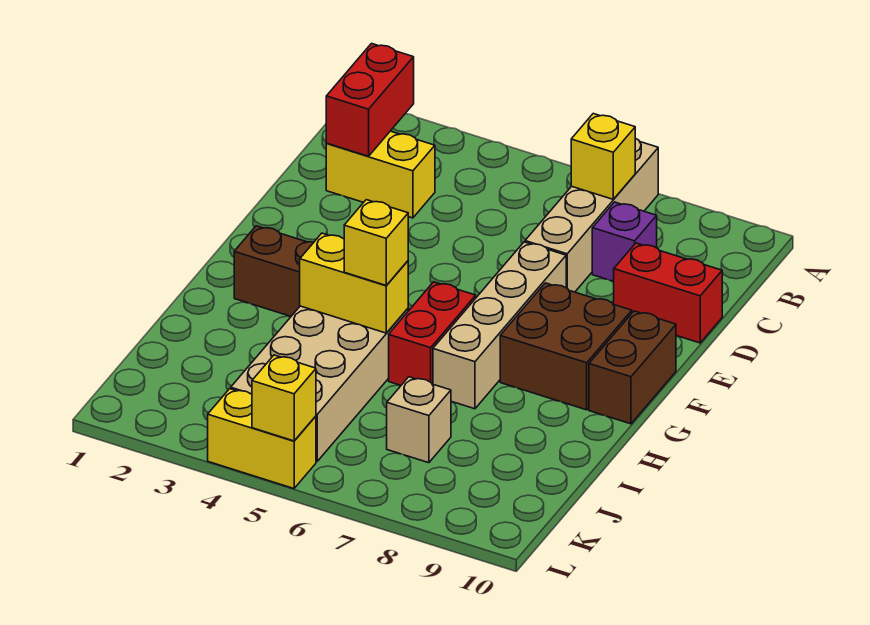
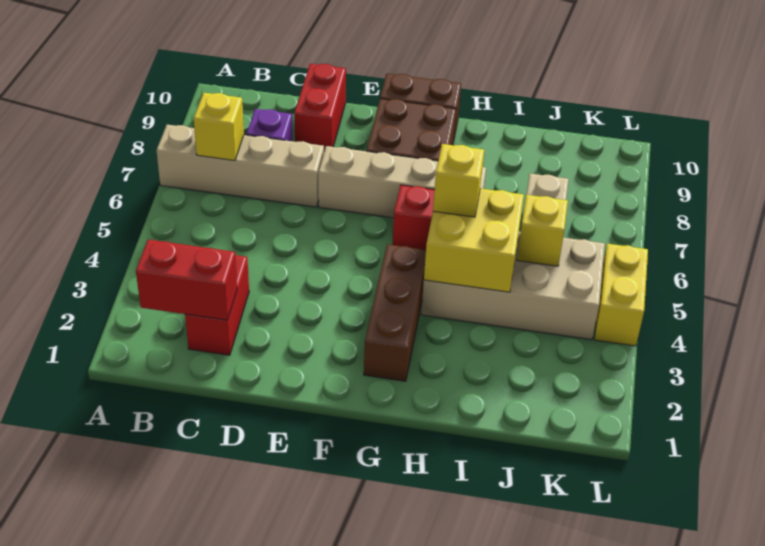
yellow brick C2:C3 level 1 -> red brick C2:C3 level 1
yellow brick H4:H5 level 2 -> yellow brick H4:I5 level 2
yellow brick L5 level 2 -> yellow brick J5 level 2

